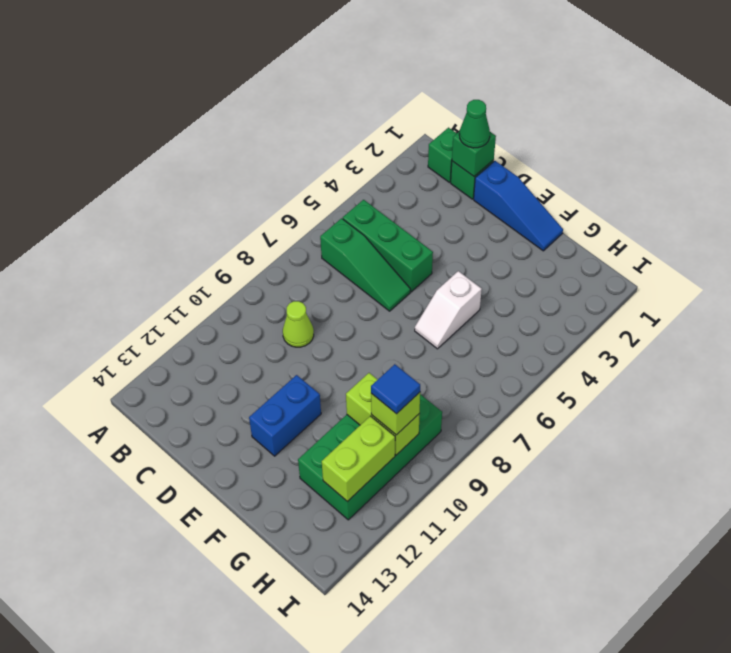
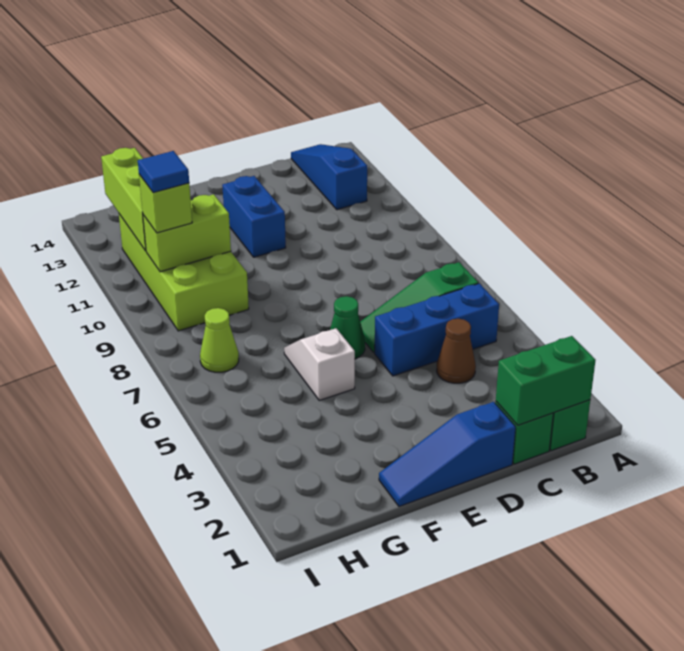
green brick B5:D5 level 1 -> blue brick B5:D5 level 1
none -> blue slope B12:B14 level 1 top 12
green brick C1 level 2 -> green brick B1:C1 level 2
green cone C1 level 3 -> green cone E6 level 1
none -> brown cone C4 level 1
lime cone C9 level 1 -> lime cone H7 level 1
green brick G9:H12 level 1 -> lime brick G9:H12 level 1
lime brick H11:H12 level 2 -> lime brick H11:H13 level 2

